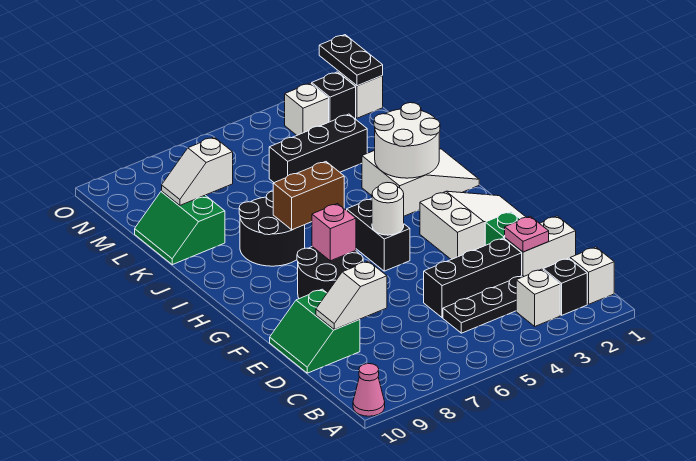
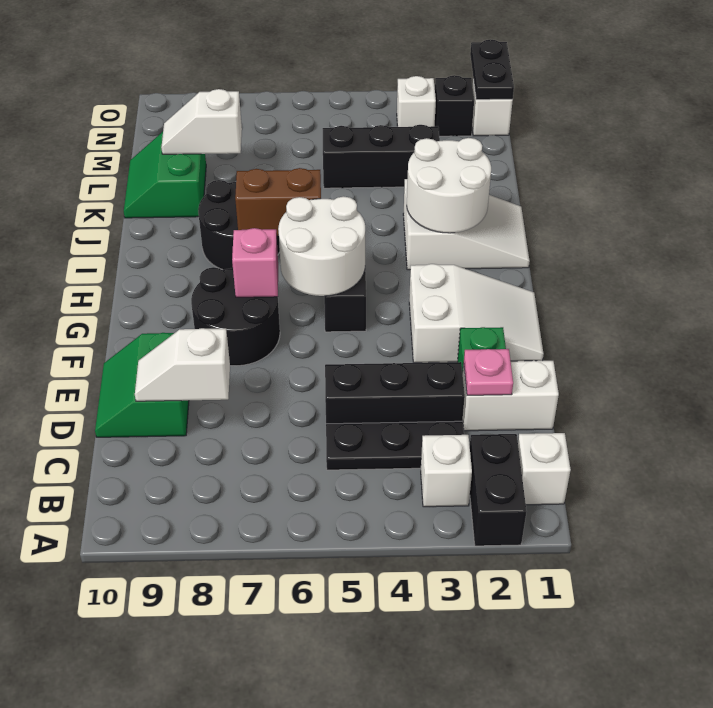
pink cone A10 level 1 -> none
black brick B2 level 1 -> black brick A2:B2 level 1
white round brick G5 level 2 -> white round brick G5:H6 level 2

